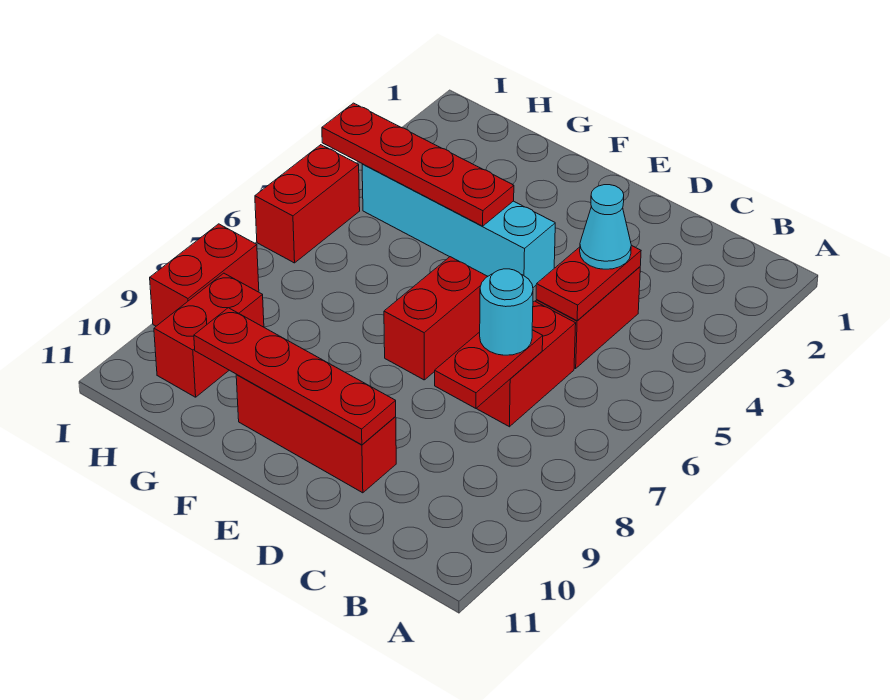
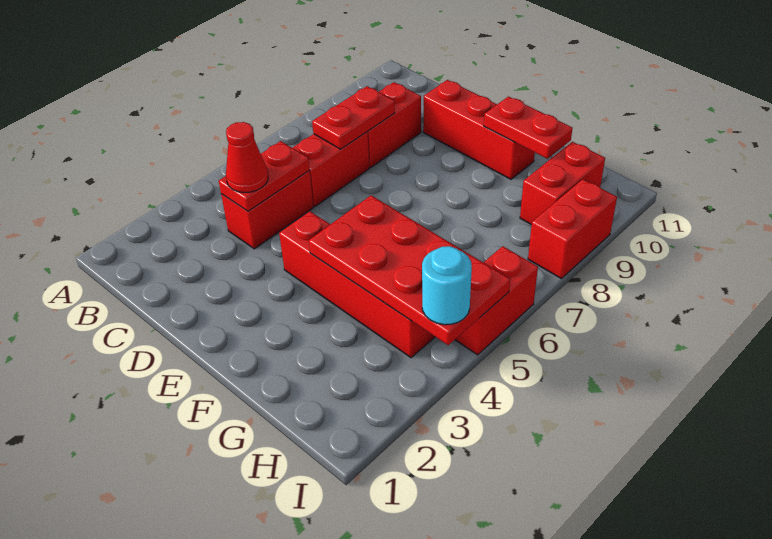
cyan cone C4 level 3 -> red cone C4 level 3
cyan round brick C7 level 3 -> cyan round brick I4 level 3
red plate D10:G10 level 2 -> red plate F10:G10 level 2
cyan brick E4:H4 level 1 -> red brick E4:H4 level 1
red brick E6:E7 level 1 -> red brick C8:C9 level 1
red plate F4:I4 level 2 -> red plate F4:I5 level 2

